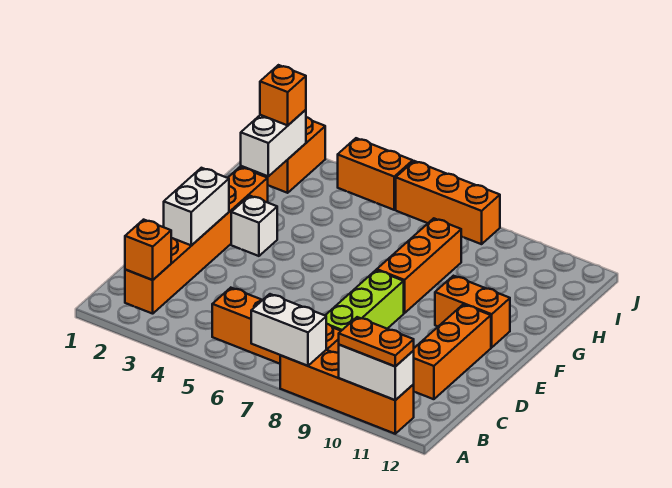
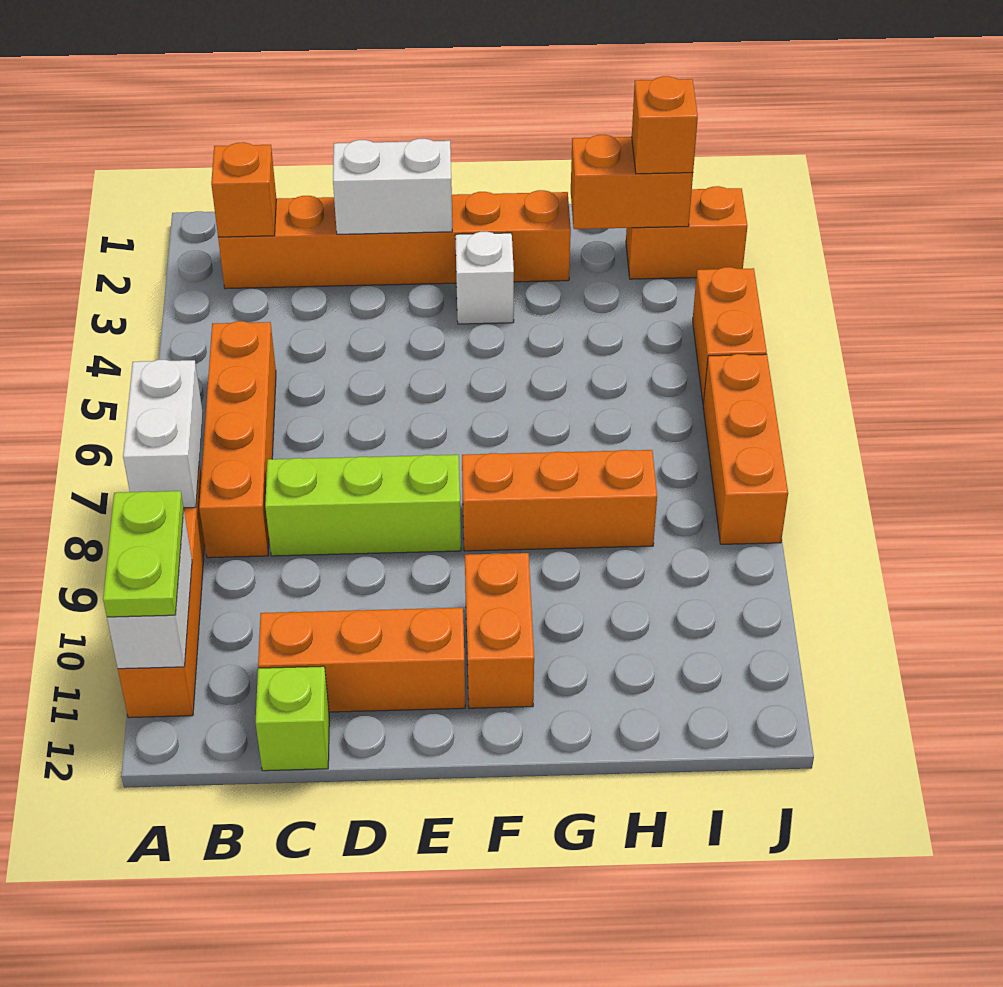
orange plate A10:A11 level 3 -> lime plate A10:A11 level 3
none -> lime brick C12 level 1
white brick H2:I2 level 2 -> orange brick H2:I2 level 2

